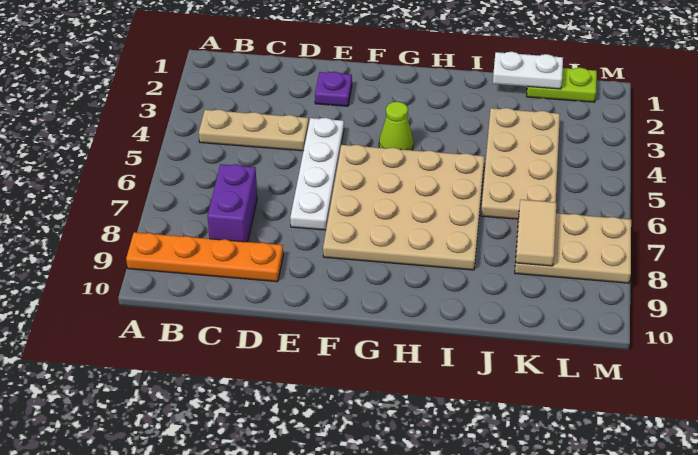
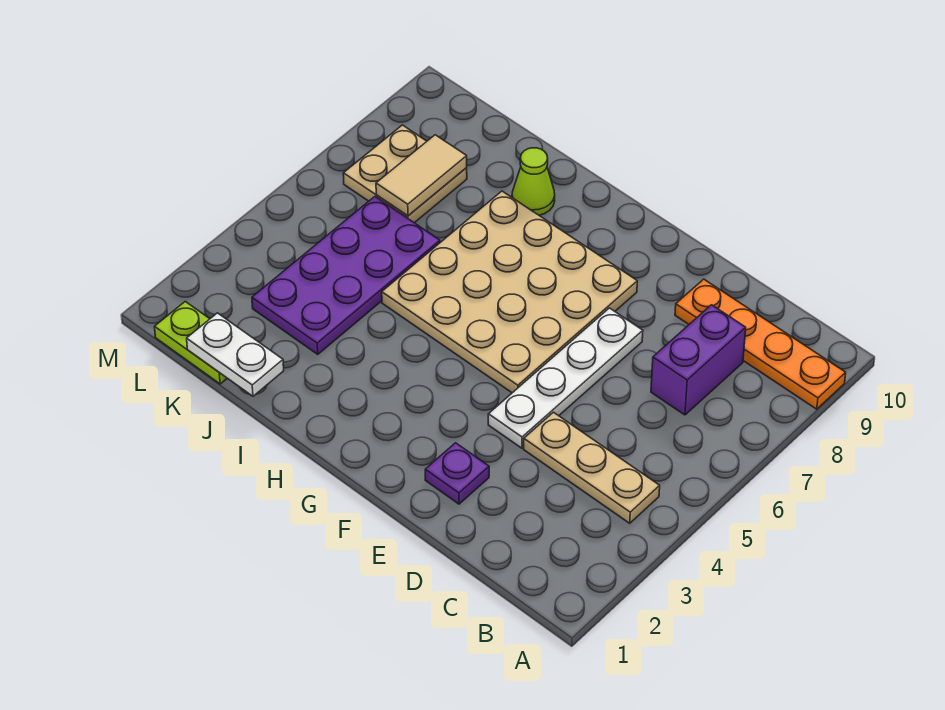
lime cone G4 level 1 -> lime cone I9 level 1
tan plate J3:K6 level 1 -> purple plate J3:K6 level 1
tan plate K7:M8 level 1 -> tan plate K7:L8 level 1

